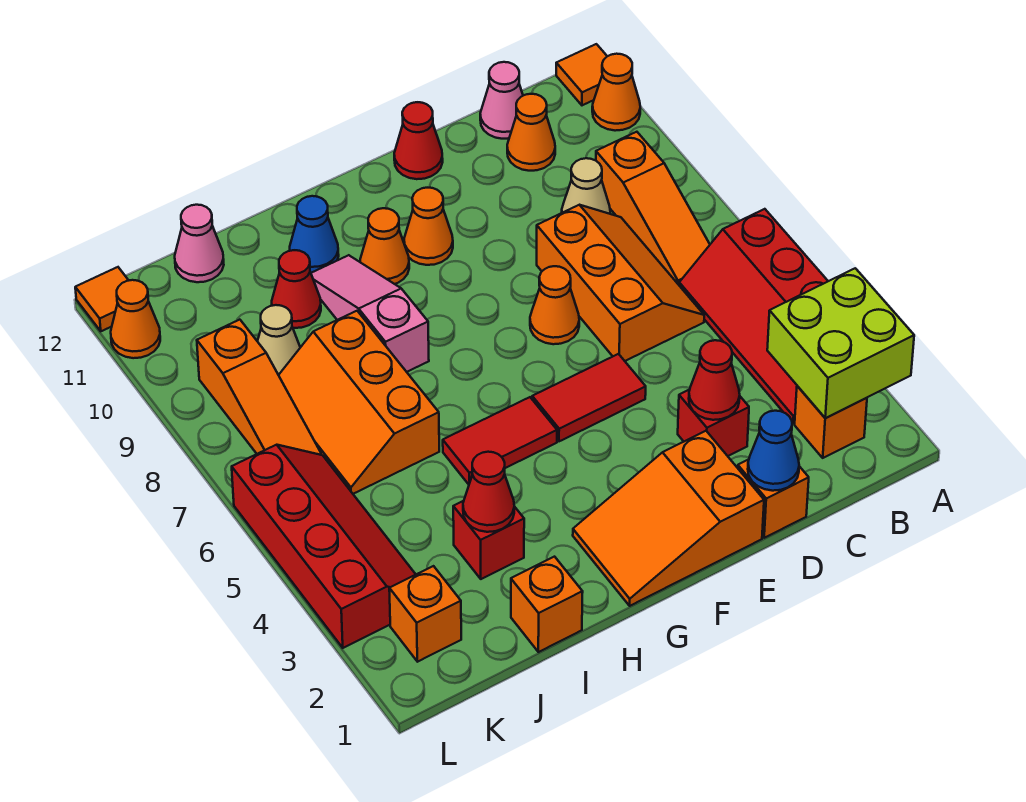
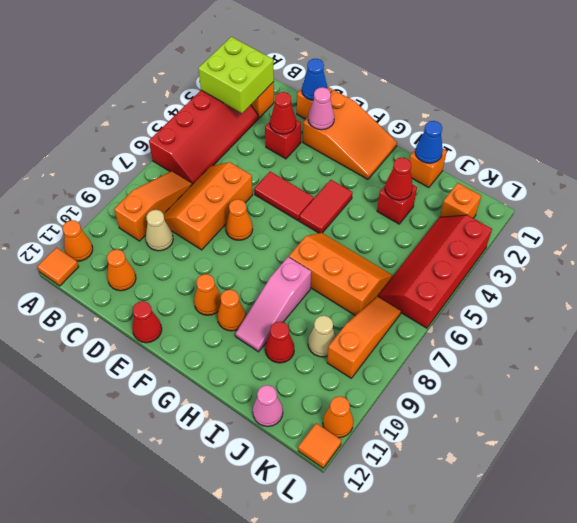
pink cone C12 level 1 -> pink cone E2 level 2
red tile G5:H5 level 1 -> red tile G4:G5 level 1
blue cone H11 level 1 -> blue cone I1 level 2
orange slope I6:J8 level 1 top I -> orange slope H6:J7 level 1 top 7

